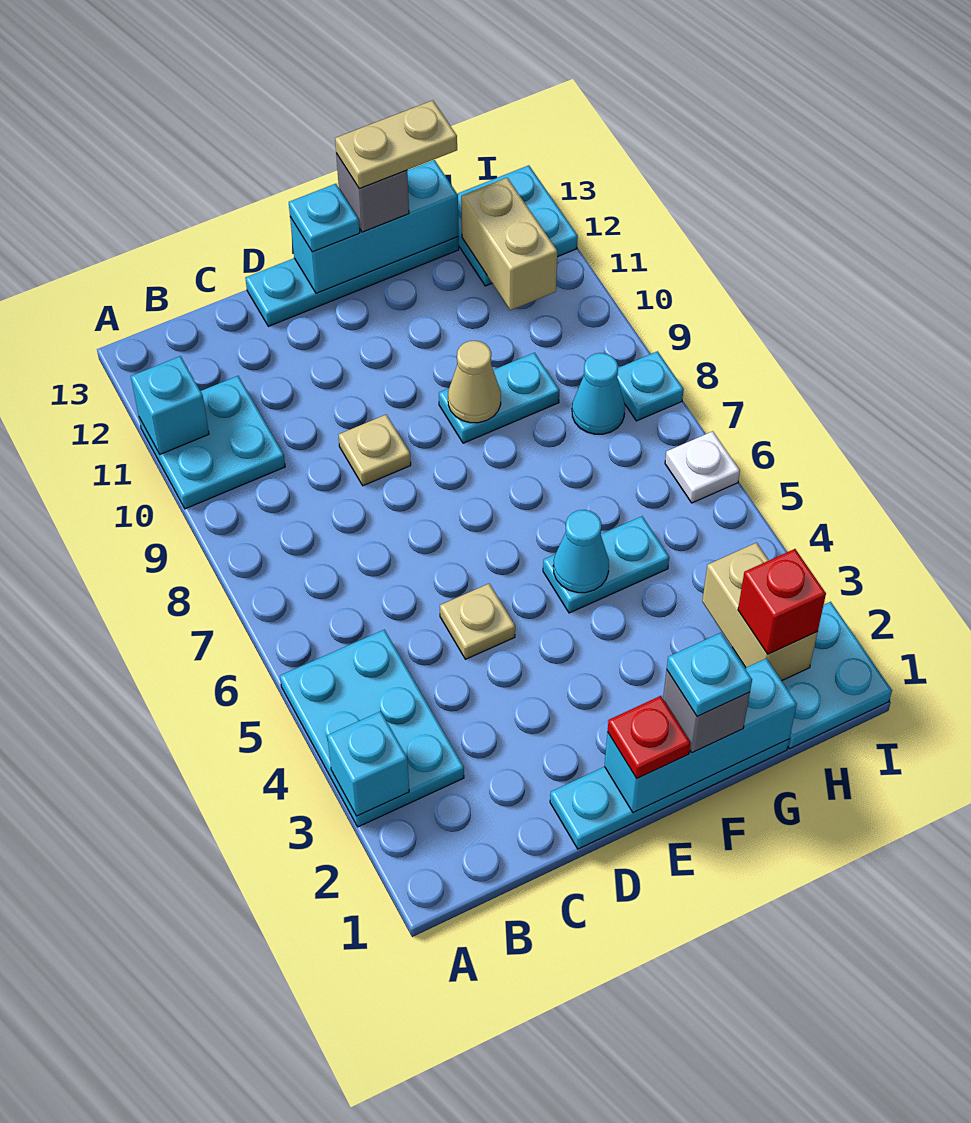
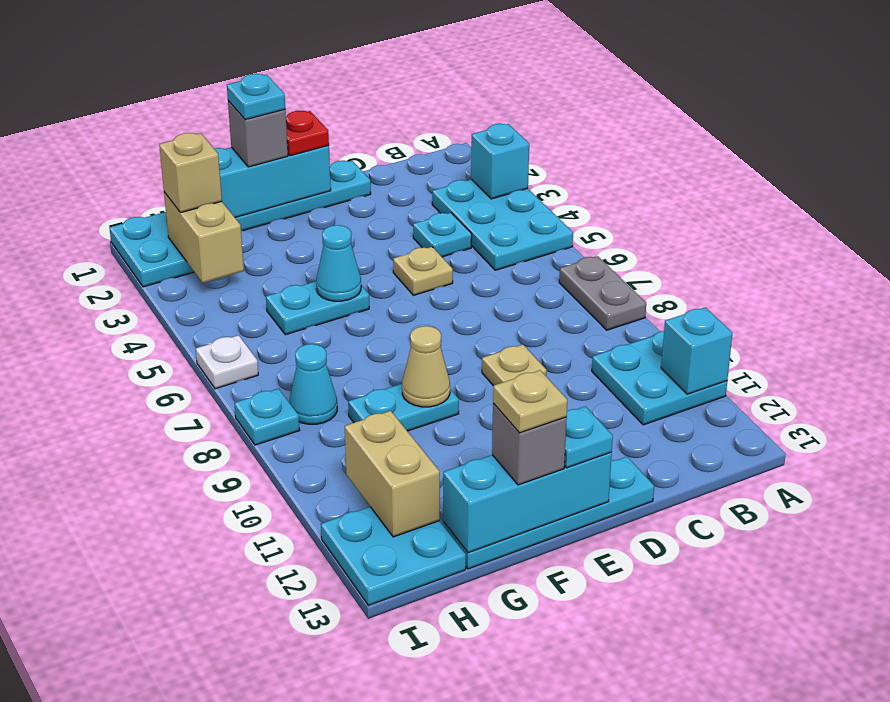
none -> grey plate A7:A8 level 1
none -> cyan plate C4 level 1
tan plate F13:G13 level 4 -> tan plate F13 level 4
red brick H2 level 3 -> tan brick H2 level 3

